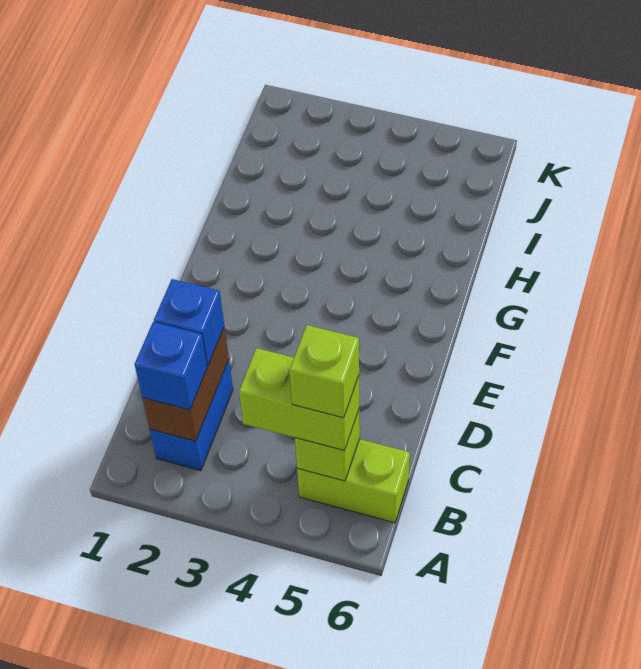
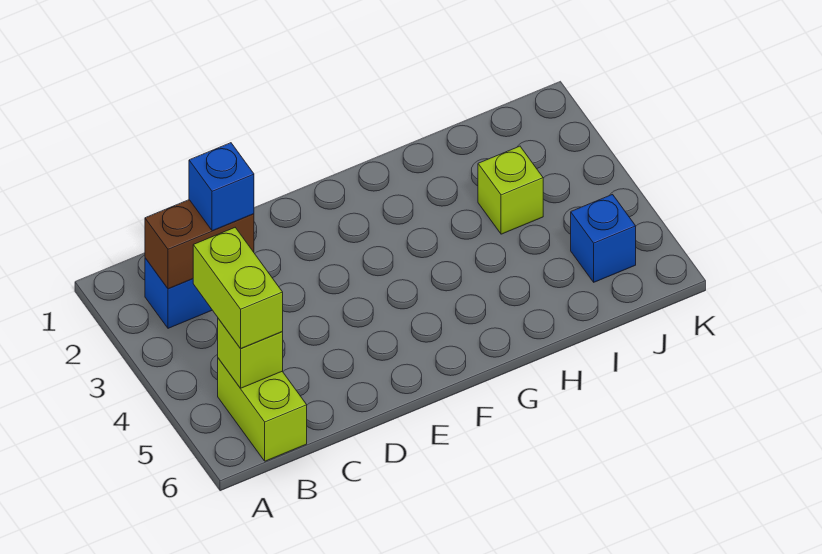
blue brick B2 level 3 -> blue brick J5 level 1
lime brick B5 level 4 -> lime brick I3 level 1

